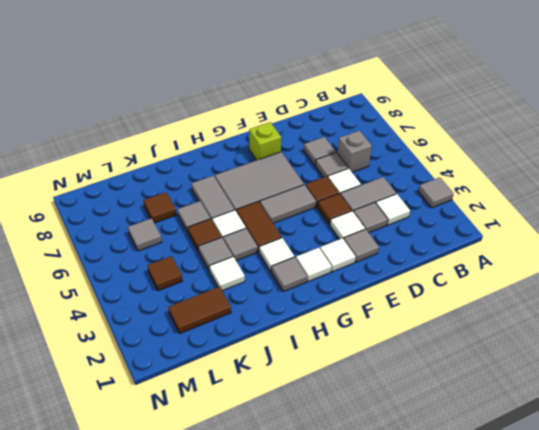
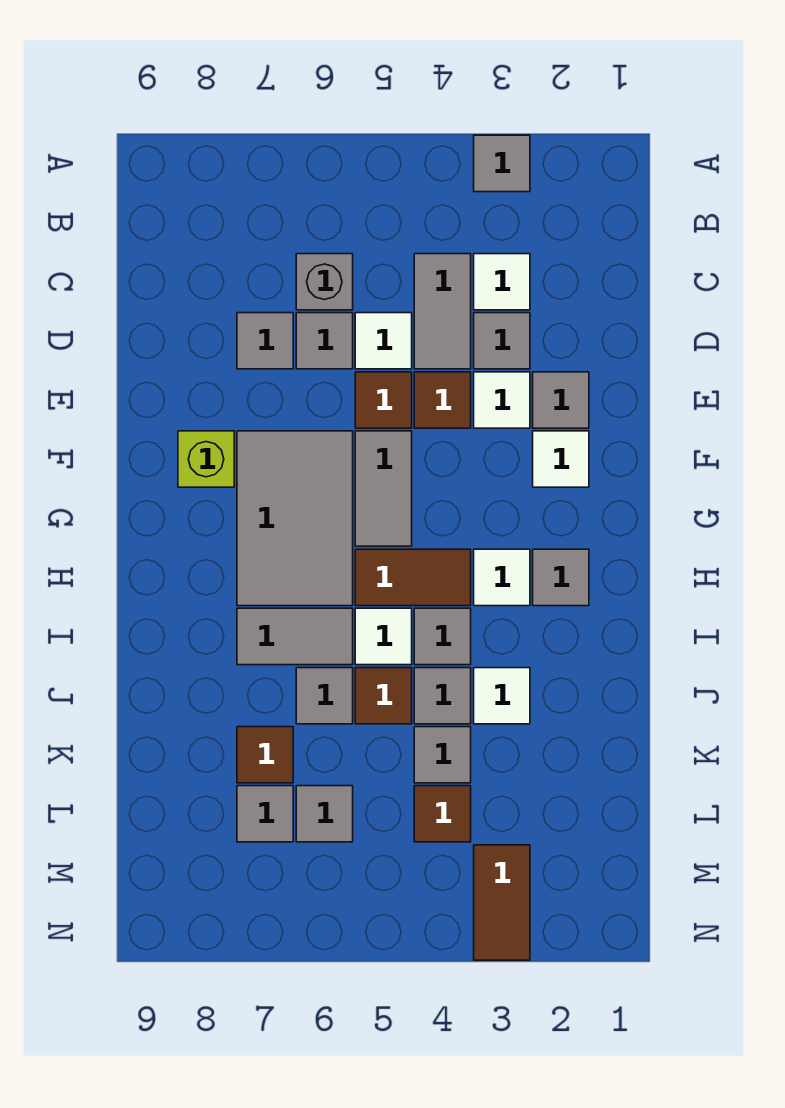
white tile G2 level 1 -> none
brown tile K2:L2 level 1 -> brown tile M3:N3 level 1
none -> grey tile K4 level 1
none -> grey tile L7 level 1

